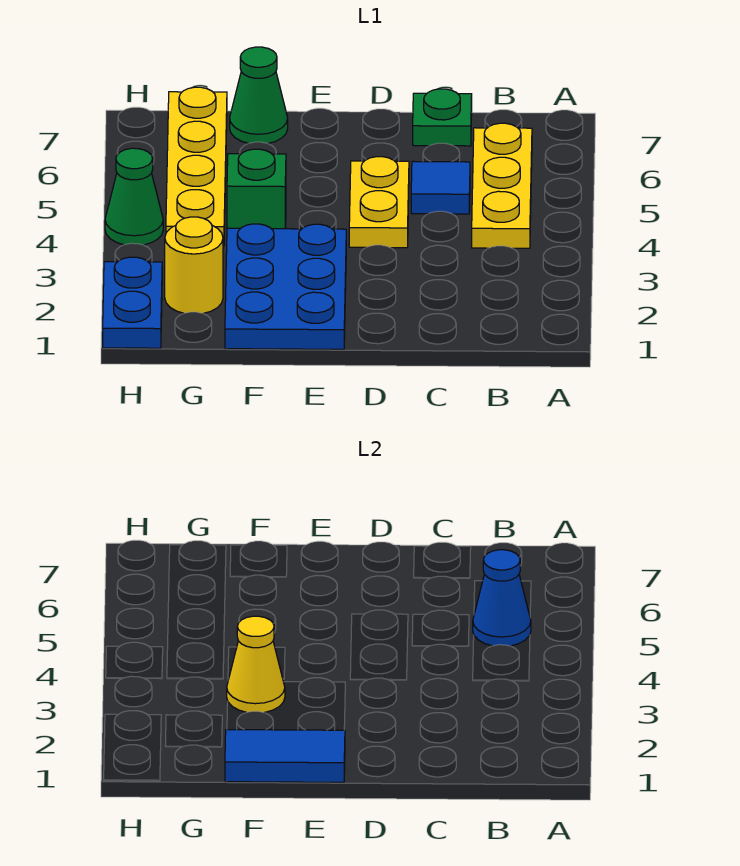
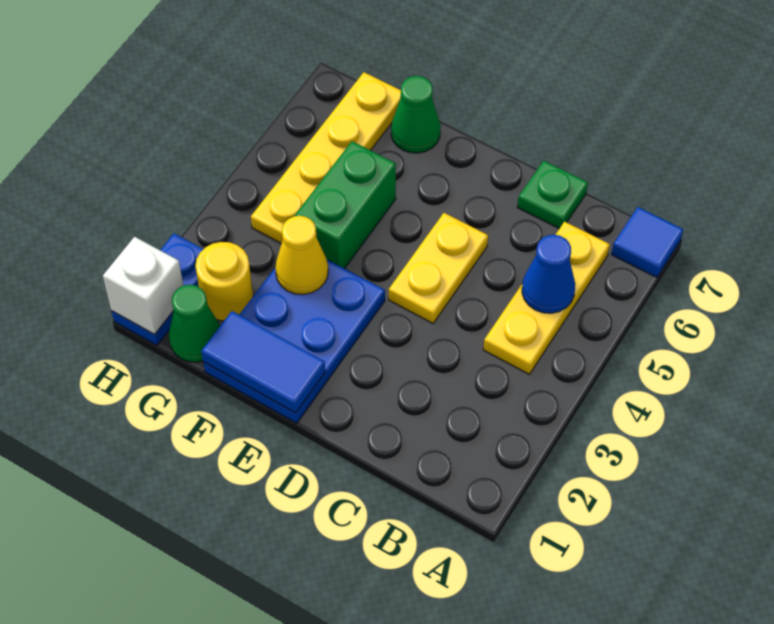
blue tile C5 level 1 -> blue tile A7 level 1
green brick F4 level 1 -> green brick F4:F5 level 1
none -> white brick H1 level 2
green cone H4 level 1 -> green cone G1 level 1

